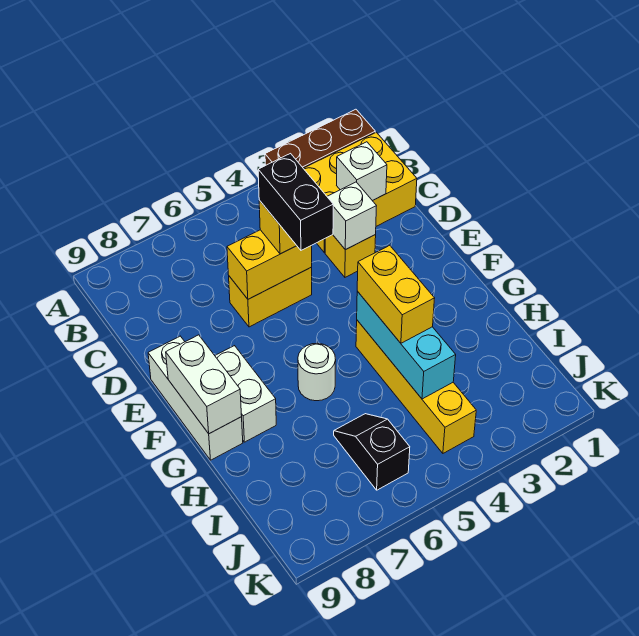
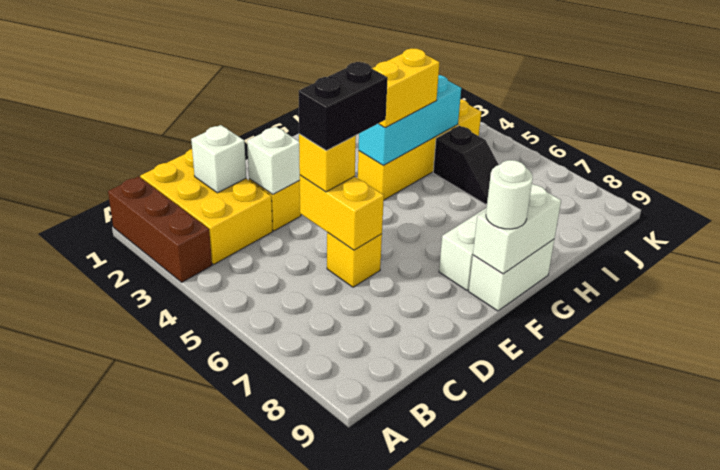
yellow brick D5:D6 level 1 -> yellow brick D6 level 1
white brick E9:G9 level 1 -> white brick F9:G9 level 1
white round brick G6 level 1 -> white round brick F9 level 3
black slope I6:J6 level 1 top J -> black slope I5:I6 level 1 top 5

